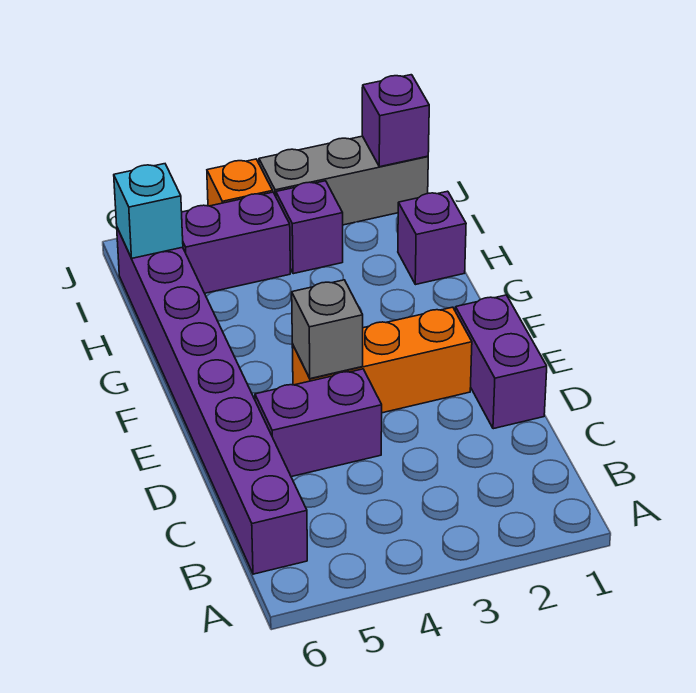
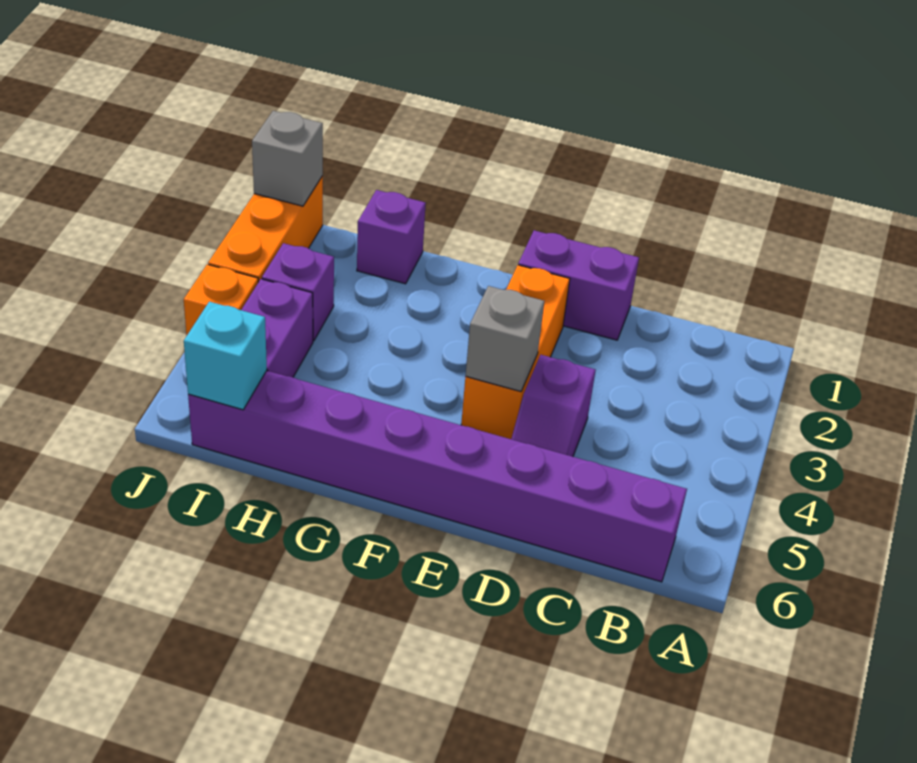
purple brick D4:D5 level 1 -> purple slope D4:D5 level 1 top 4
grey brick J1:J3 level 1 -> orange brick J1:J3 level 1
purple brick J1 level 2 -> grey brick J1 level 2

